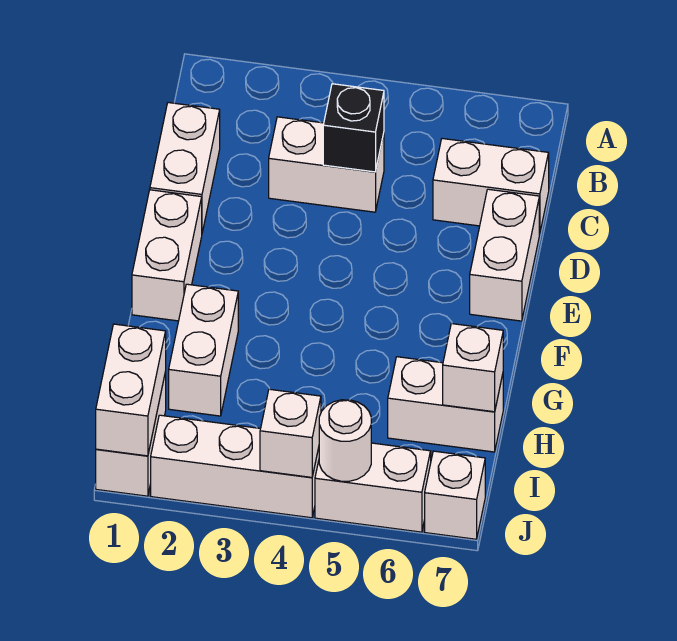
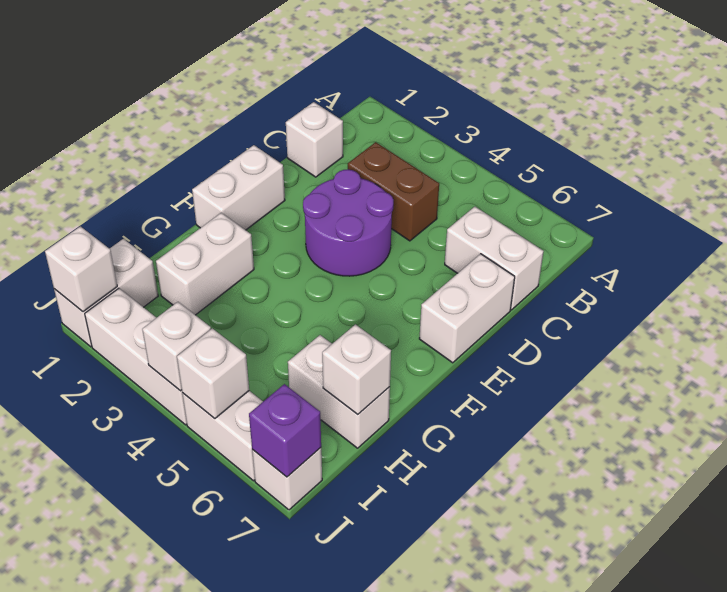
white brick C1:D1 level 1 -> white brick C1 level 1
white brick C3:C4 level 1 -> brown brick C3:C4 level 1
black brick C4 level 2 -> none
none -> purple round brick D3:E4 level 1
white brick I1:J1 level 2 -> white brick J1 level 2
white round brick J5 level 2 -> white brick J5 level 2
none -> purple brick J7 level 2

